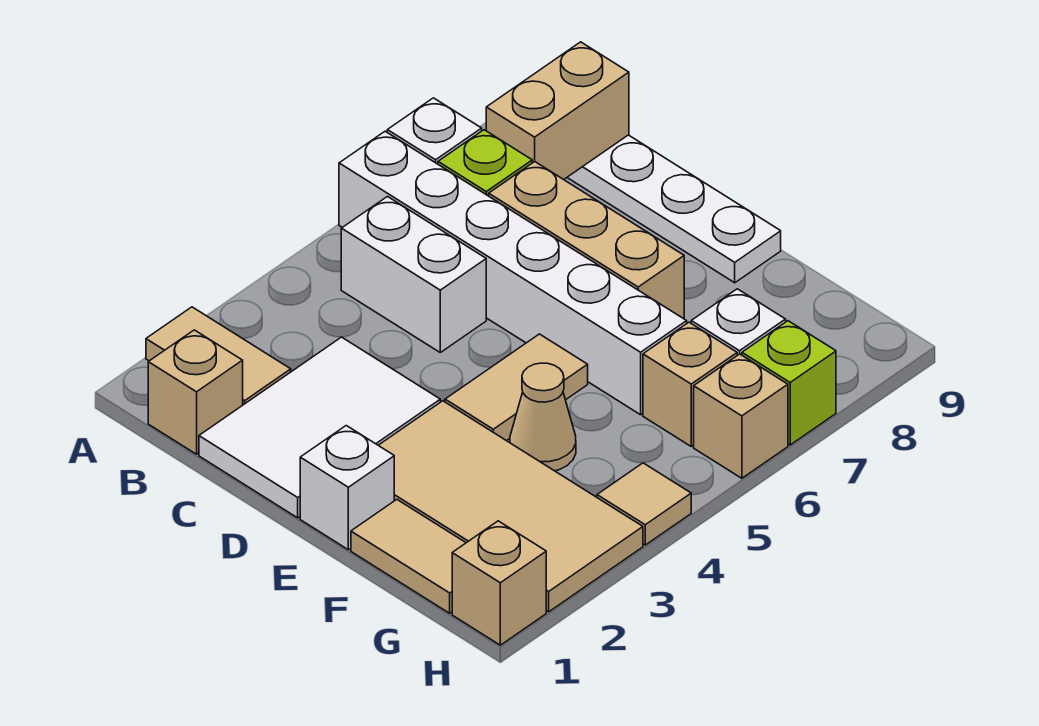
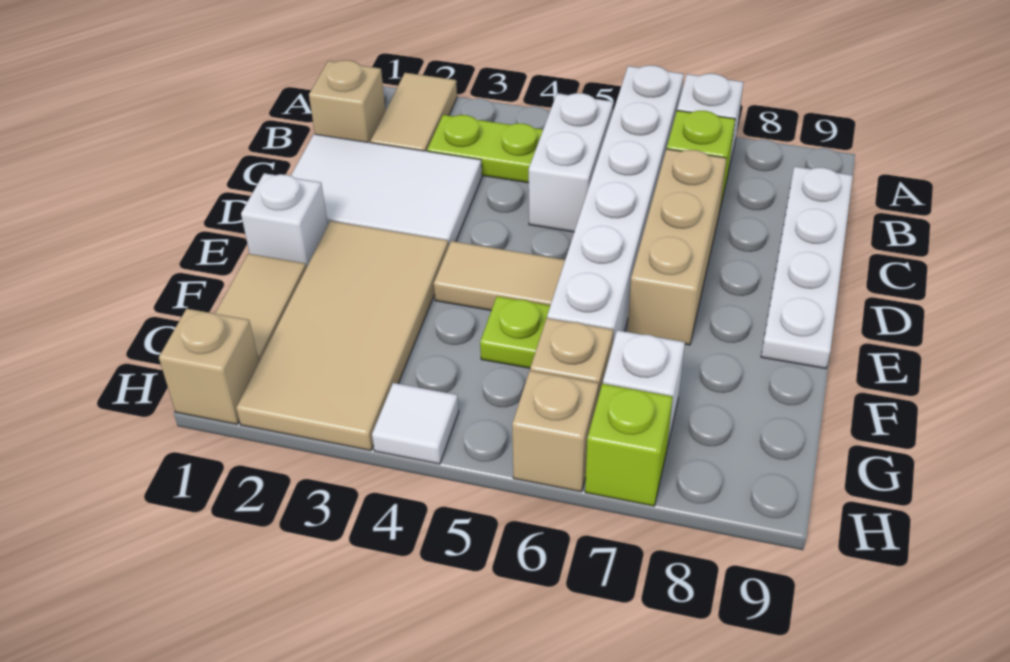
none -> lime plate B3:B4 level 1
tan brick B8:B9 level 2 -> none
tan cone F4 level 1 -> none
none -> lime plate F5 level 1
tan tile H4 level 1 -> white tile H4 level 1

